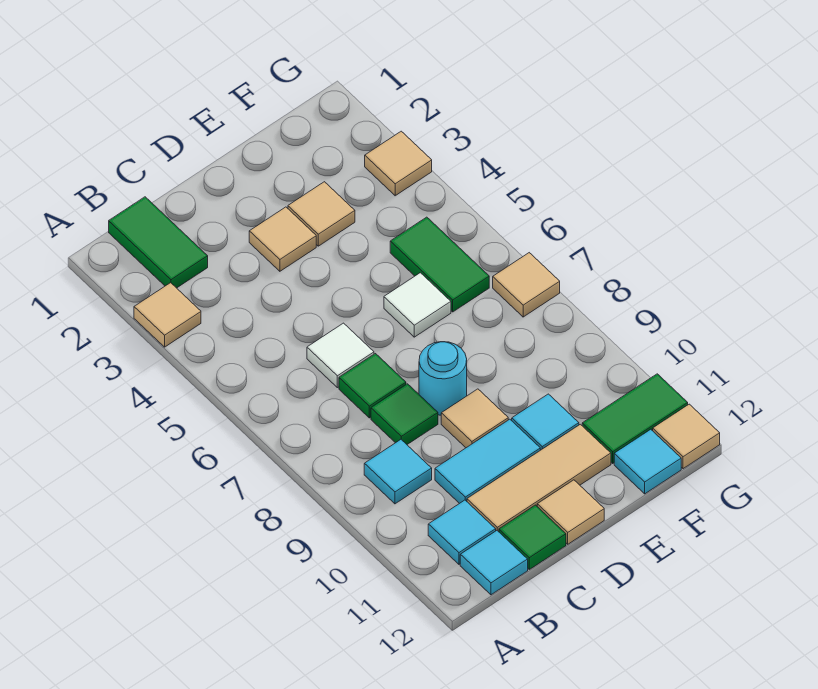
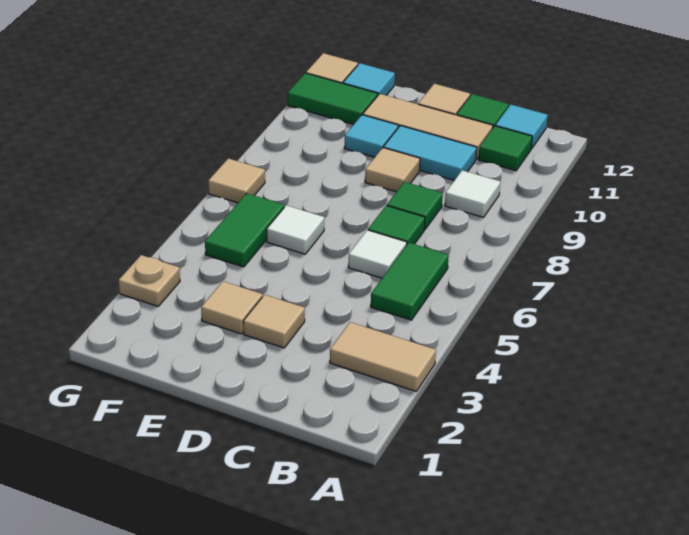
tan tile A3 level 1 -> tan tile A3:B3 level 1
green tile B1:B2 level 1 -> green tile B5:B6 level 1
cyan tile B9 level 1 -> white tile B9 level 1
cyan tile B11 level 1 -> green tile B11 level 1
cyan round brick D8 level 1 -> none
tan tile G3 level 1 -> tan plate G3 level 1

